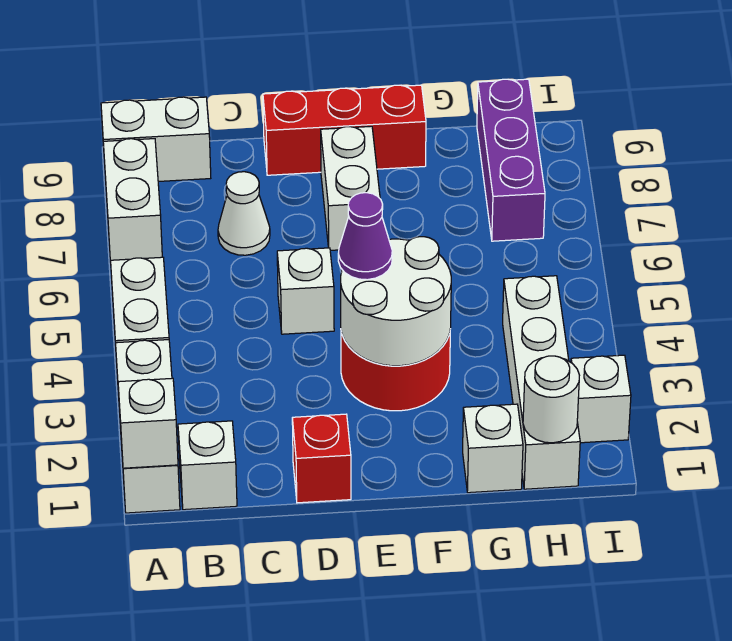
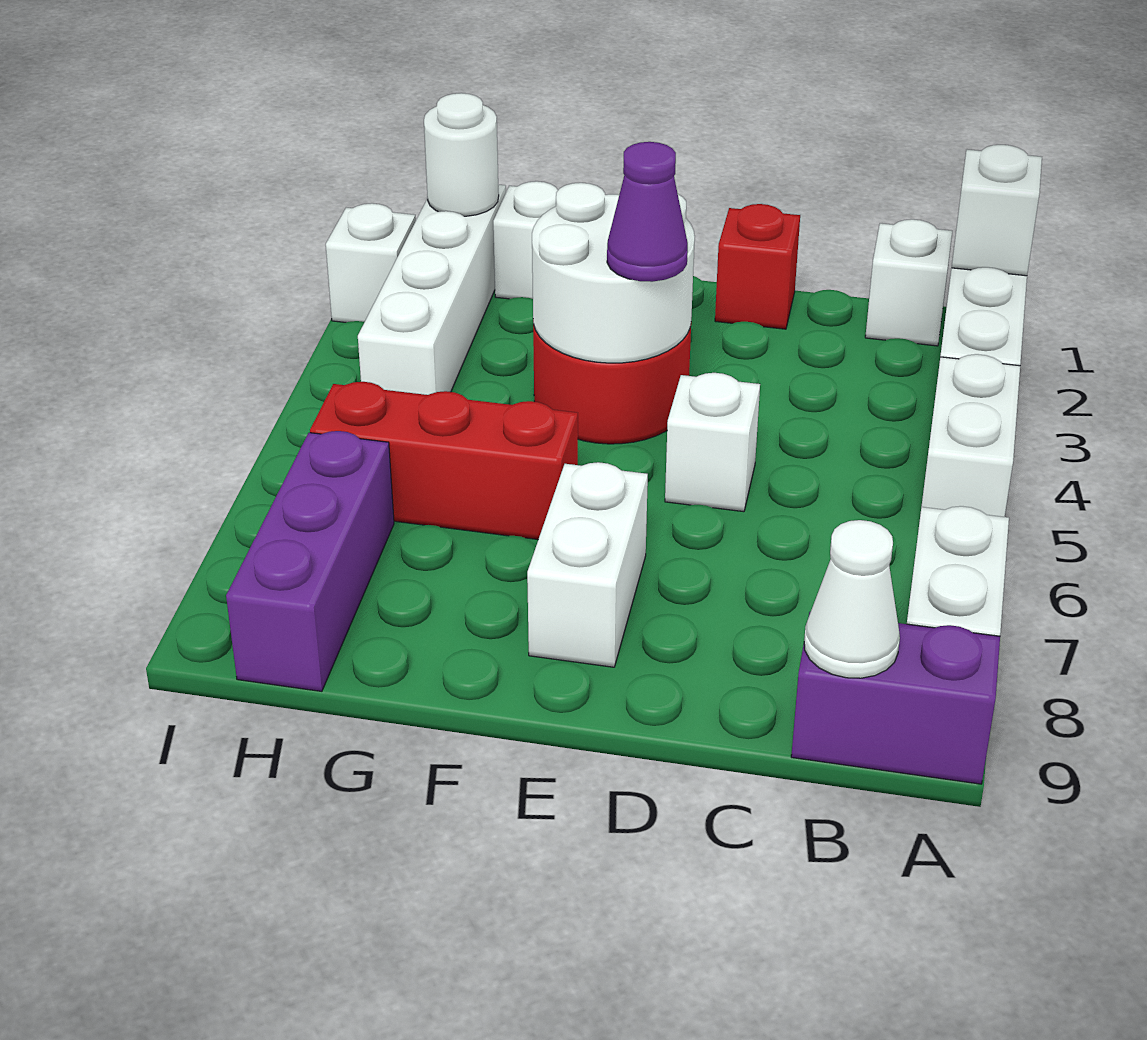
white brick A9:B9 level 1 -> purple brick A9:B9 level 1
white cone C7 level 1 -> white cone B9 level 2
red brick D9:F9 level 1 -> red brick F6:H6 level 1

